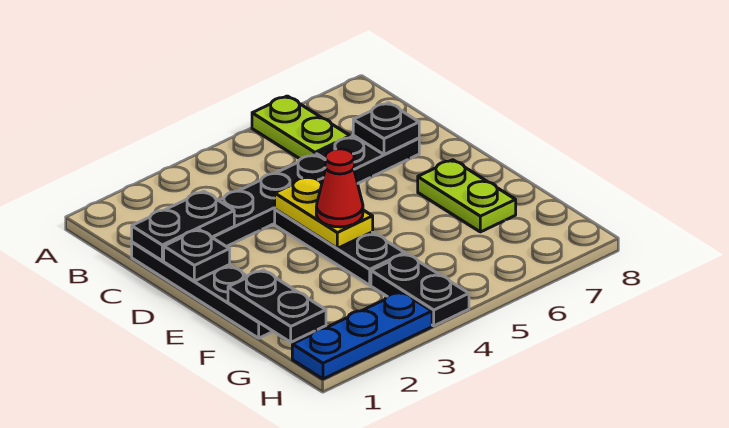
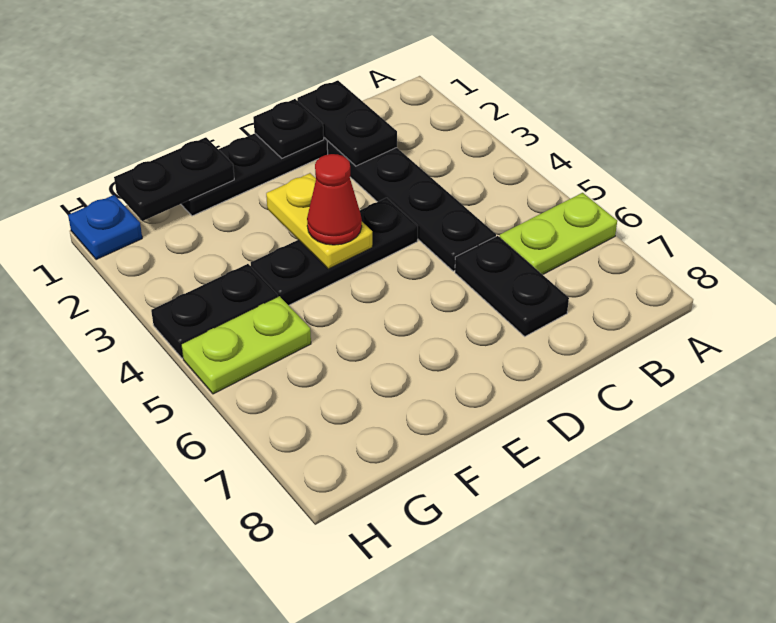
black plate C7 level 2 -> none
yellow plate D4:E4 level 2 -> yellow plate E3:E4 level 2
lime plate E7:F7 level 1 -> lime plate G5:H5 level 1
blue plate H1:H3 level 1 -> blue plate H1 level 1

